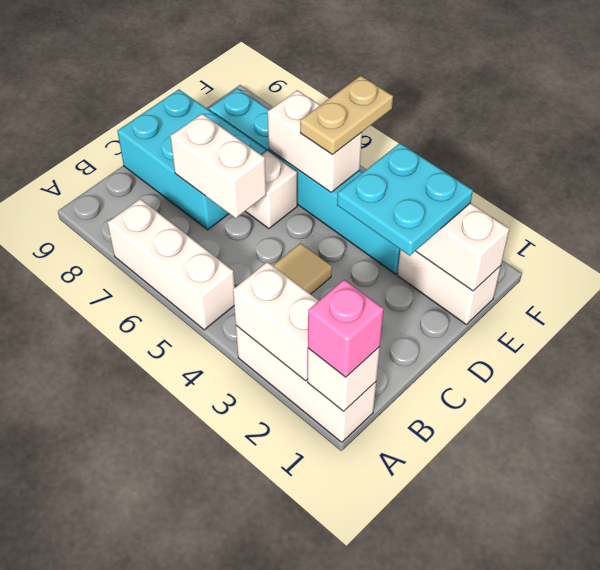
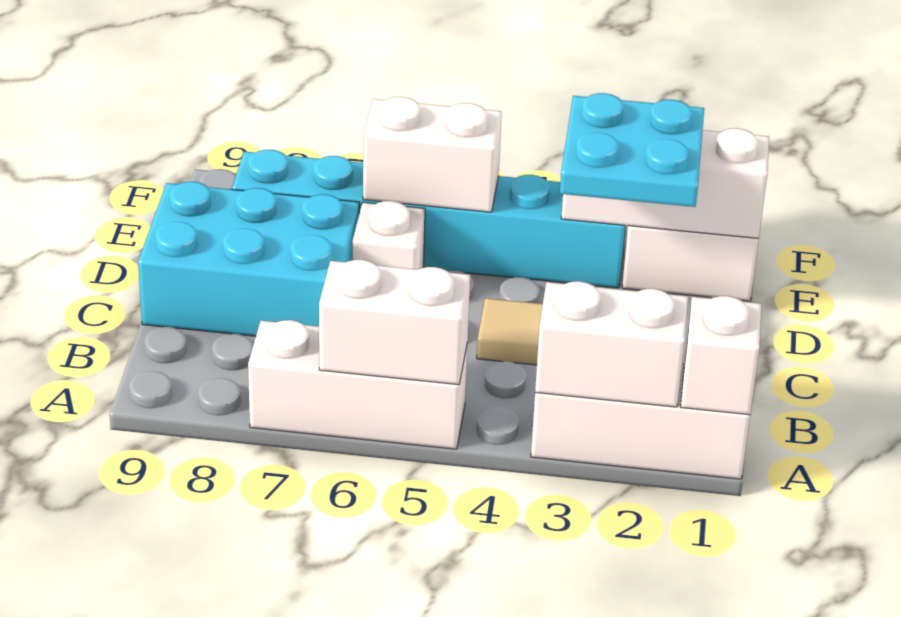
pink brick A1 level 3 -> none
white brick C6:C7 level 2 -> white brick A5:A6 level 2
tan plate E5:F5 level 3 -> none

